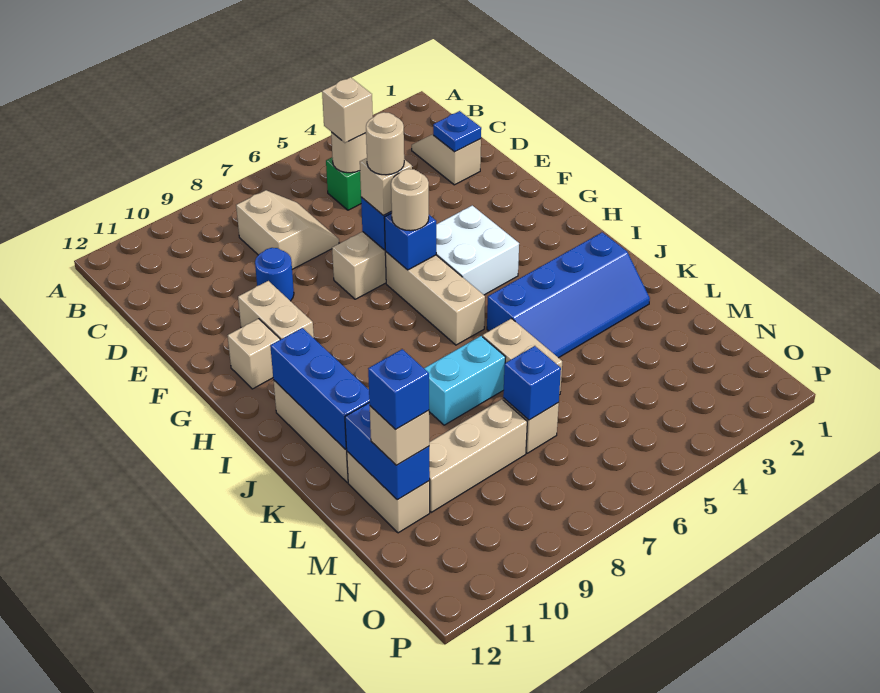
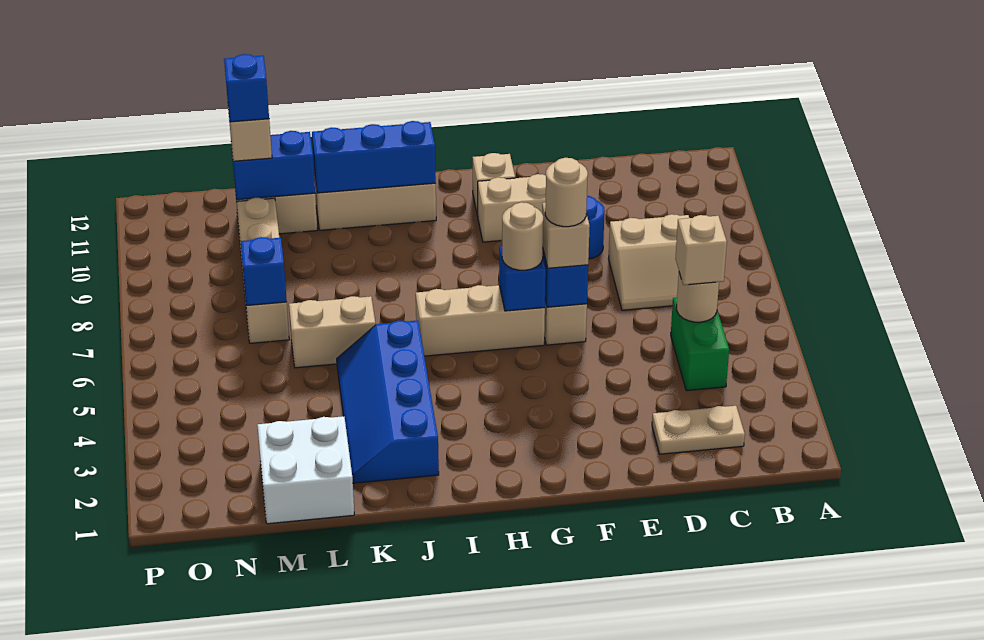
tan slope C2:D2 level 1 top D -> tan plate C2:D2 level 1
blue plate D2 level 2 -> none
white brick G4:H5 level 1 -> white brick L1:M2 level 1
cyan brick K7:K8 level 1 -> none

